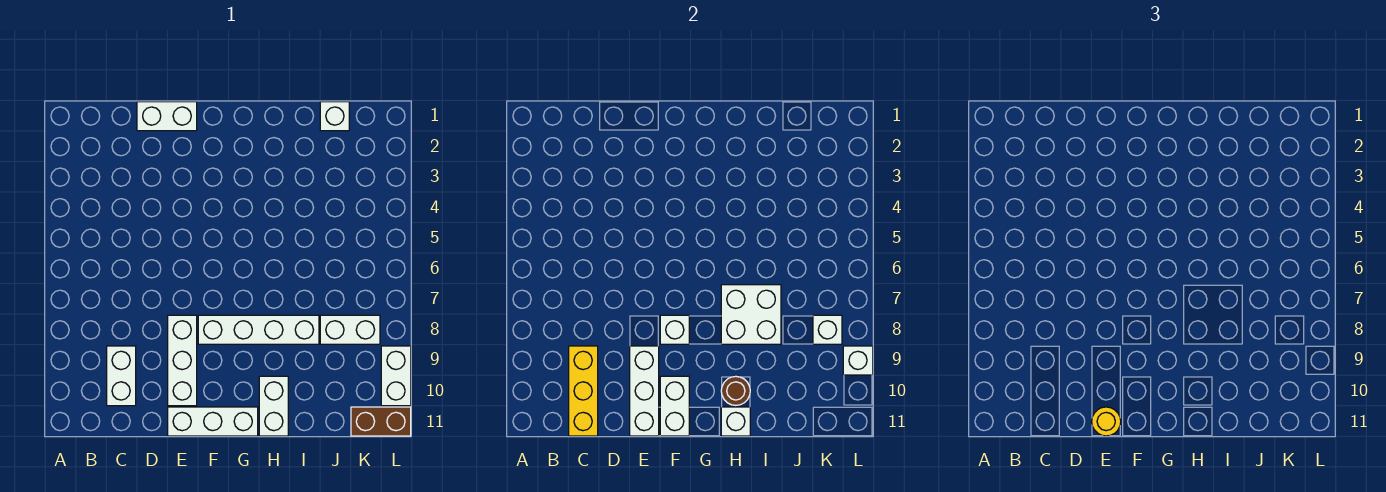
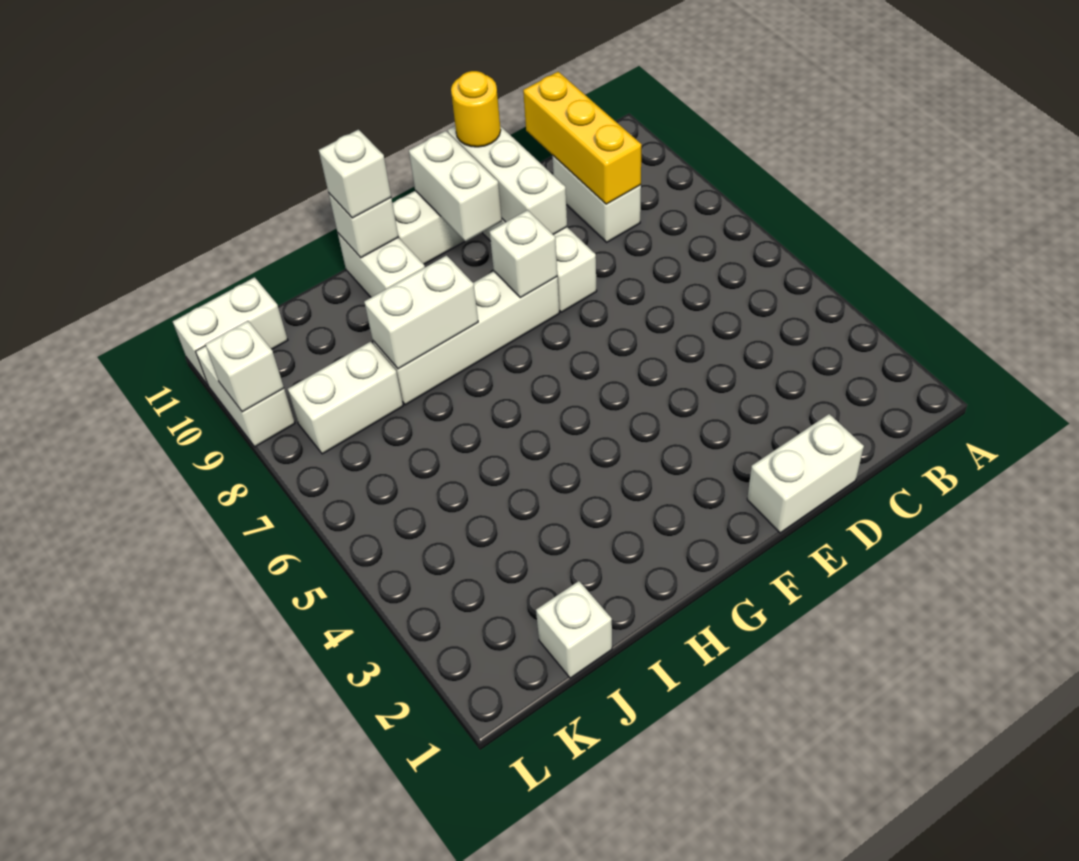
white brick H7:I8 level 2 -> white brick H8:I8 level 2
brown round brick H10 level 2 -> none
white brick K8 level 2 -> white brick H11 level 3
brown brick K11:L11 level 1 -> white brick K11:L11 level 1

